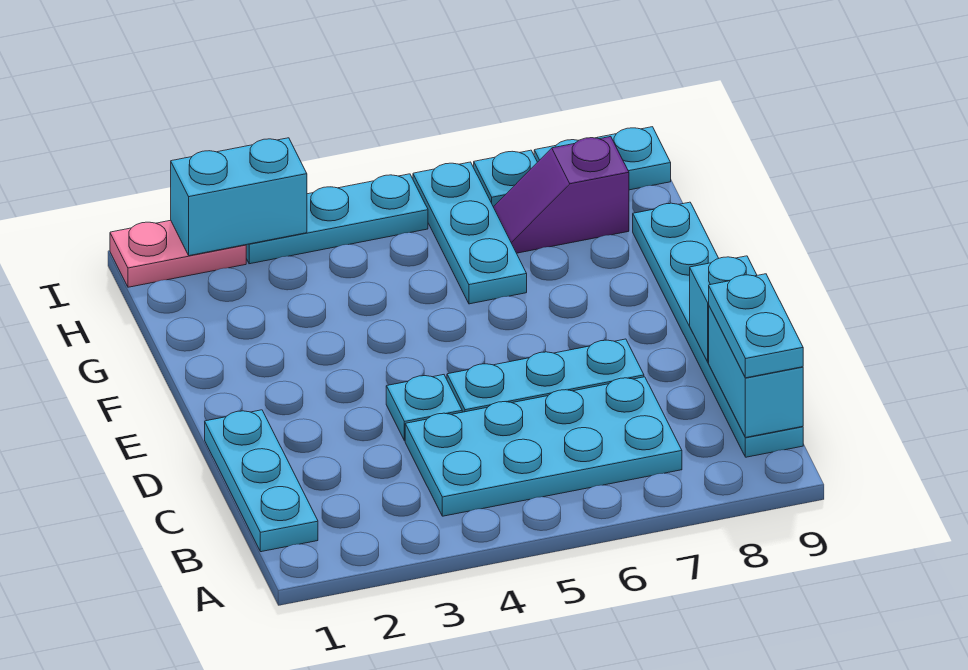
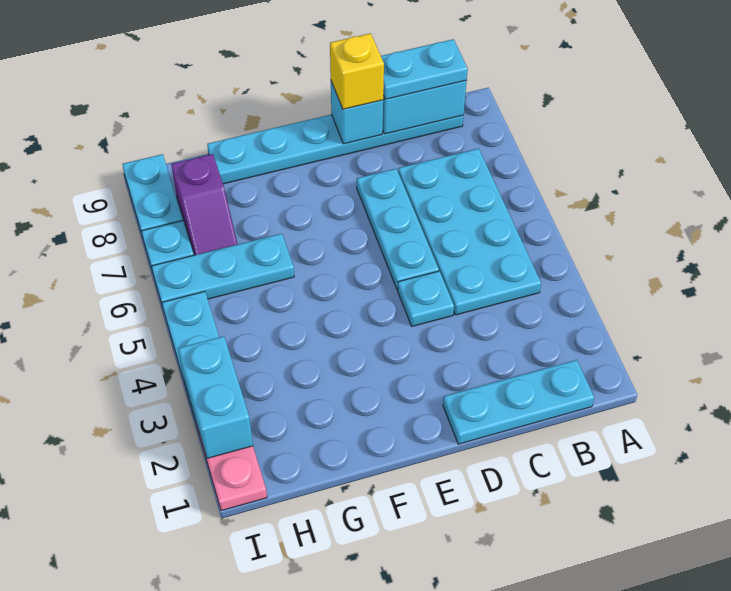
none -> yellow brick D9 level 3

